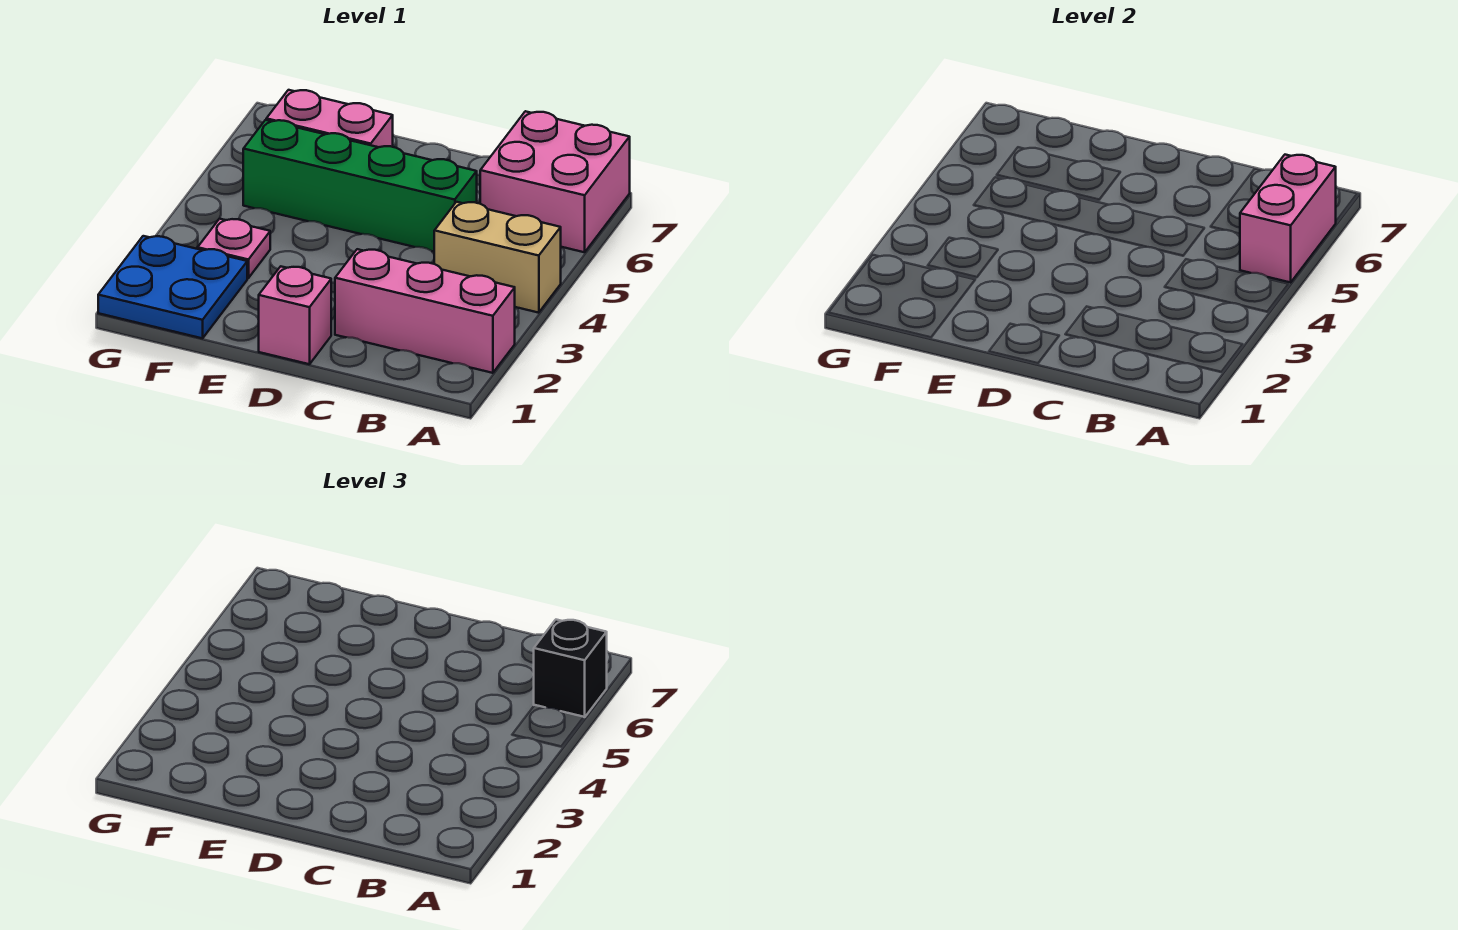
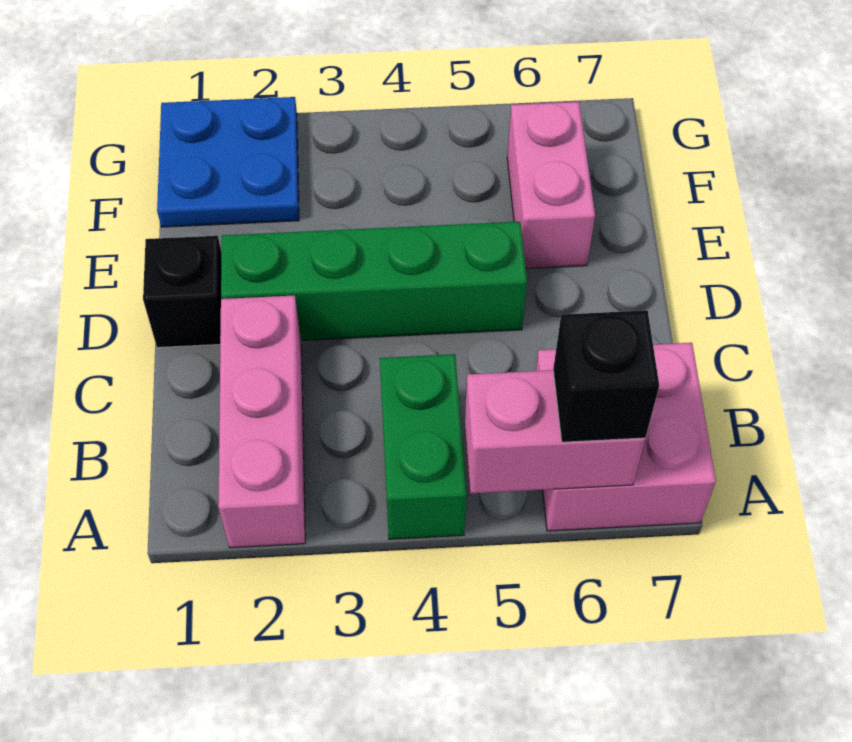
tan brick A4:B4 level 1 -> green brick A4:B4 level 1
green brick C5:F5 level 1 -> green brick D2:D5 level 1
pink brick D1 level 1 -> black brick D1 level 1
pink plate F3 level 1 -> none

